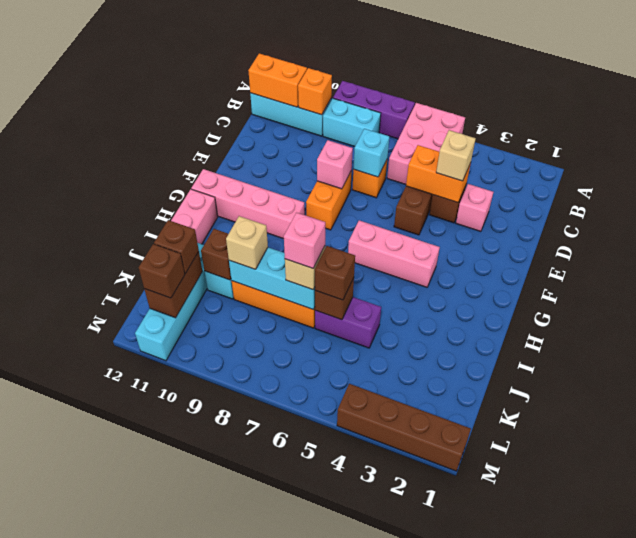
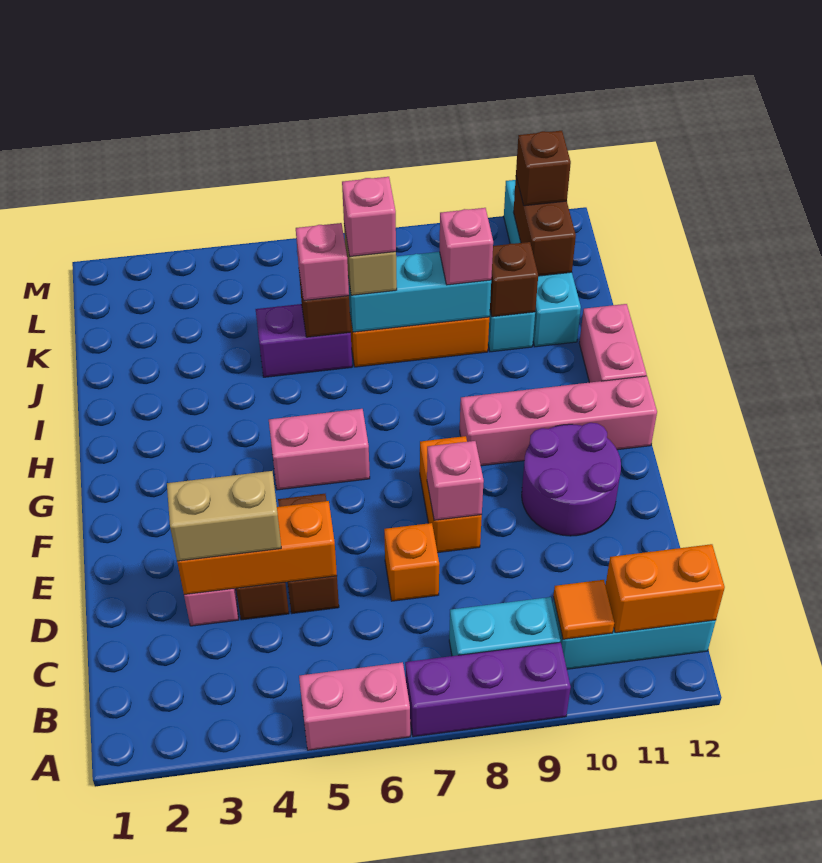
pink brick A5:C6 level 1 -> pink brick A5:A6 level 1
orange brick B10 level 2 -> orange tile B10 level 2
orange brick D4:D5 level 2 -> orange brick D3:D5 level 2
tan brick D4 level 3 -> tan brick D3:D4 level 3
cyan brick D7 level 2 -> none
none -> purple round brick E10:F11 level 1
pink brick G4:G6 level 1 -> pink brick G5:G6 level 1
brown brick J6 level 3 -> pink brick J6 level 3
tan brick J9 level 3 -> pink brick J9 level 3
brown brick K11 level 3 -> none
brown brick M1:M4 level 1 -> none

